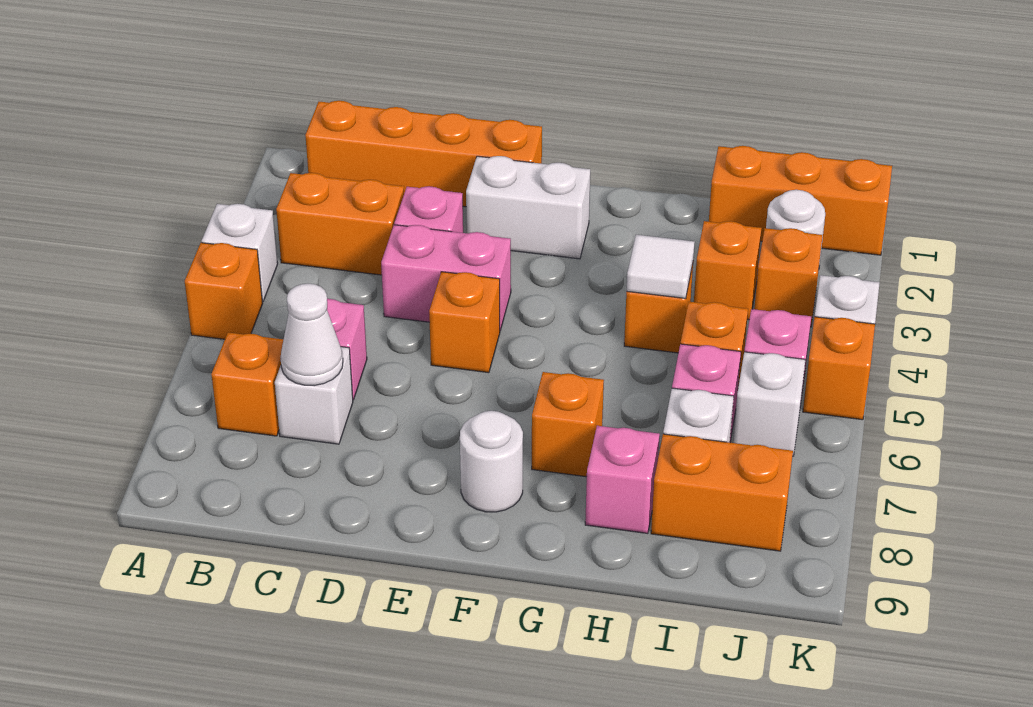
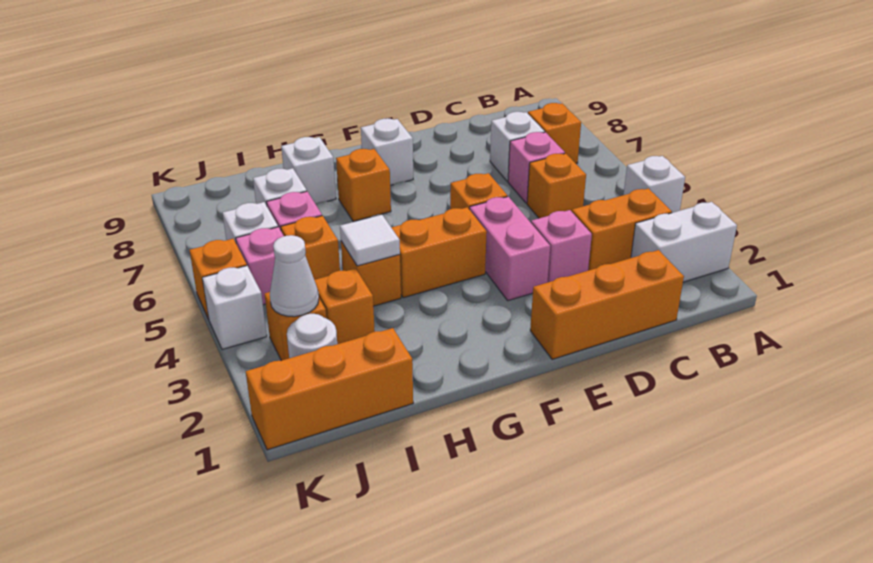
orange brick A5 level 1 -> orange brick C5 level 1
orange brick B1:E1 level 1 -> orange brick C1:E1 level 1
white cone C7 level 2 -> white cone J3 level 2
pink brick D4:E4 level 1 -> pink brick E3:E4 level 1
white brick E2:F2 level 1 -> white brick A2:B2 level 1
white round brick F8 level 1 -> white brick F8 level 1
pink brick H8 level 1 -> white brick H8 level 1
orange brick I8:J8 level 1 -> orange brick F4:G4 level 1

